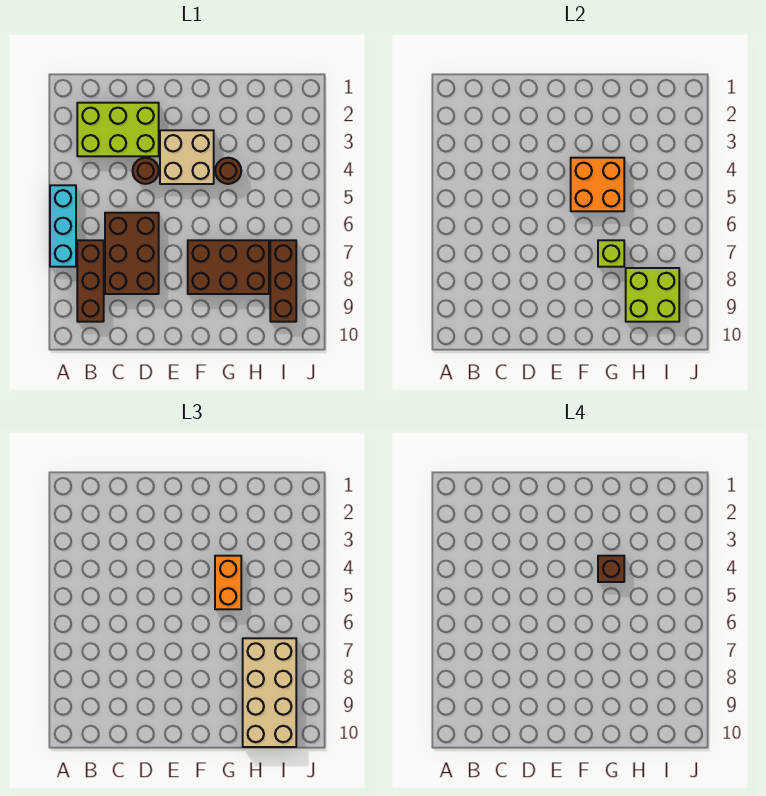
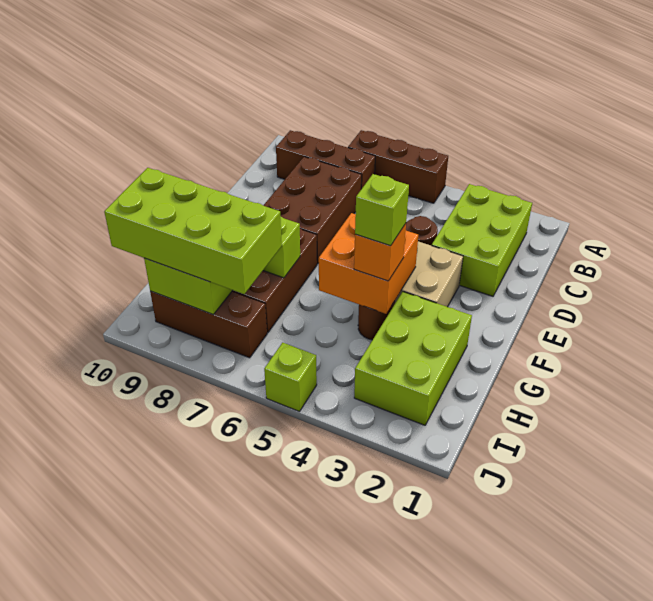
cyan brick A5:A7 level 1 -> brown brick A5:A7 level 1
brown brick C6:D8 level 1 -> brown brick C7:E8 level 1
none -> lime brick G2:I3 level 1
orange brick G4:G5 level 3 -> orange brick G4 level 3
brown brick G4 level 4 -> lime brick G4 level 4
tan brick H7:I10 level 3 -> lime brick H7:I10 level 3
none -> lime brick J5 level 1

